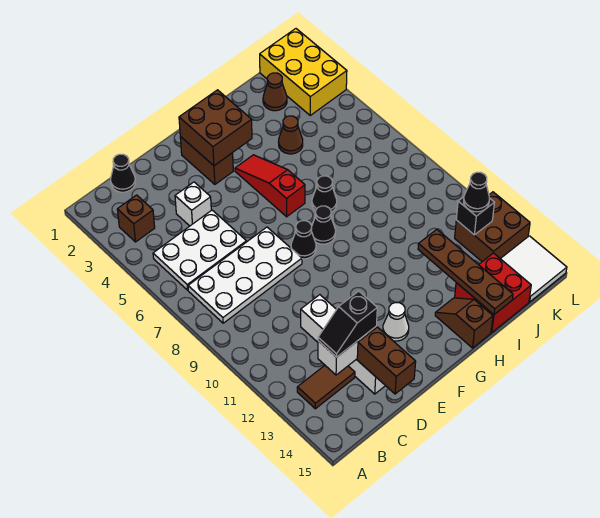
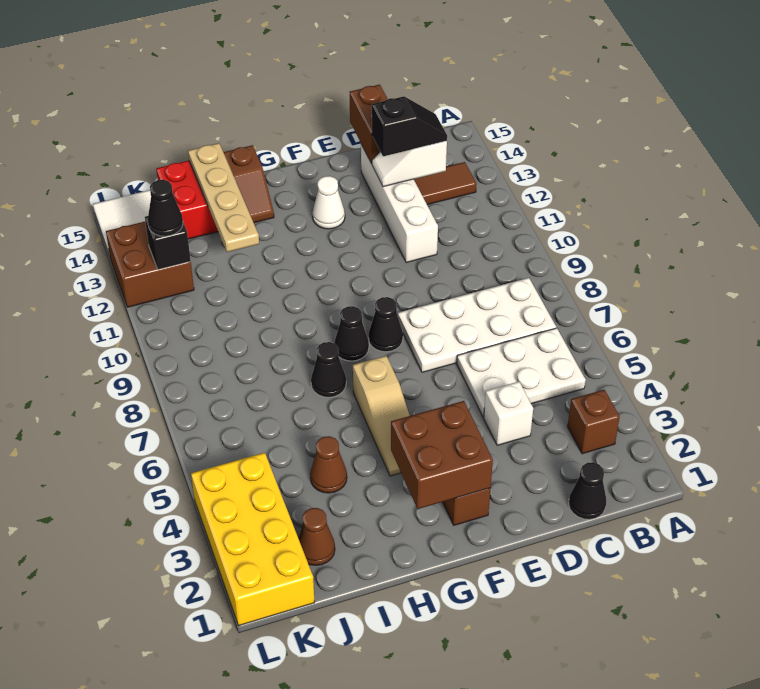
red slope G4:G6 level 1 top 6 -> tan slope G4:G6 level 1 top 6
brown plate I12:I15 level 2 -> tan plate I12:I15 level 2
yellow brick K1:L3 level 1 -> yellow brick K1:L4 level 1

